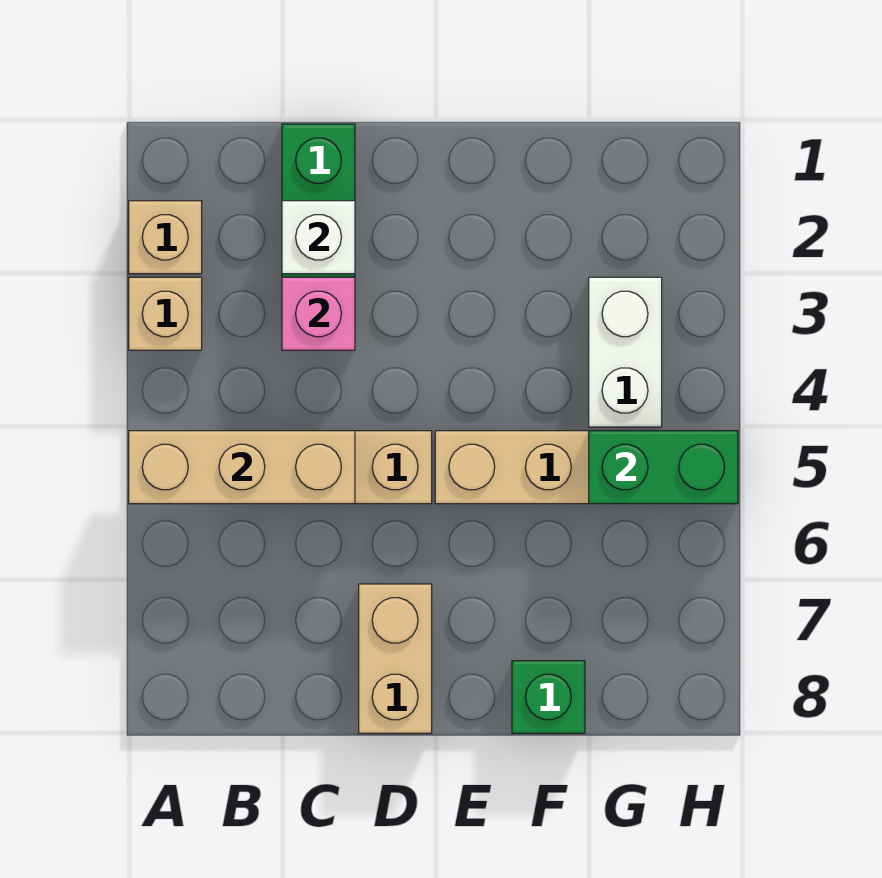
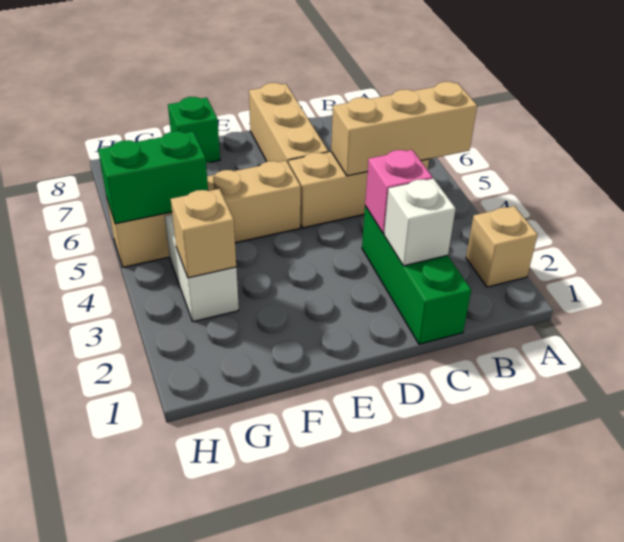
tan brick A3 level 1 -> tan brick G3 level 2
tan brick D7:D8 level 1 -> tan brick D6:D8 level 1

